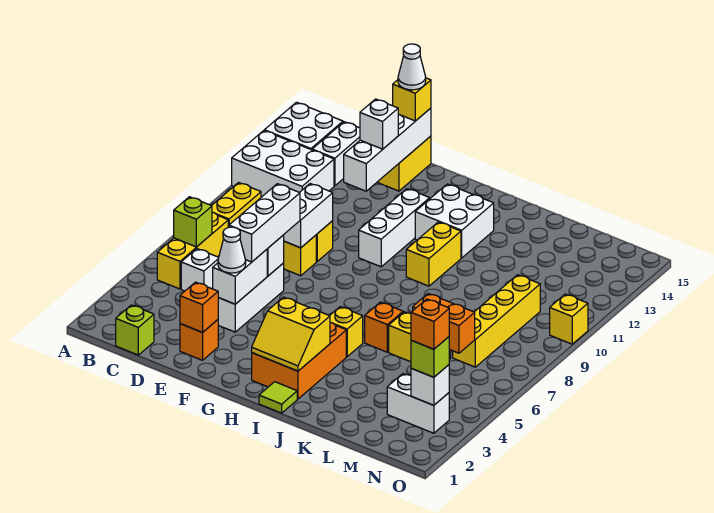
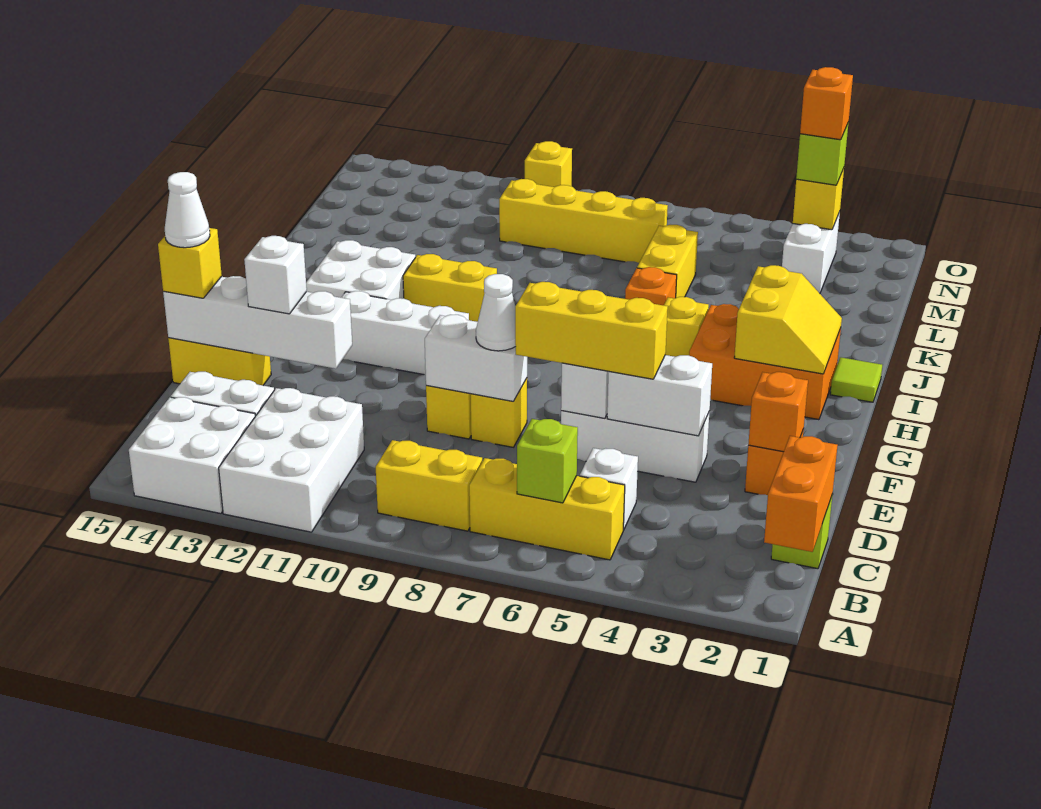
white cone E4 level 3 -> white cone E8 level 3
white brick E5:E7 level 3 -> yellow brick E5:E7 level 3
orange brick L6:M6 level 2 -> orange brick B1:C1 level 2
white brick N3 level 2 -> yellow brick N3 level 2

